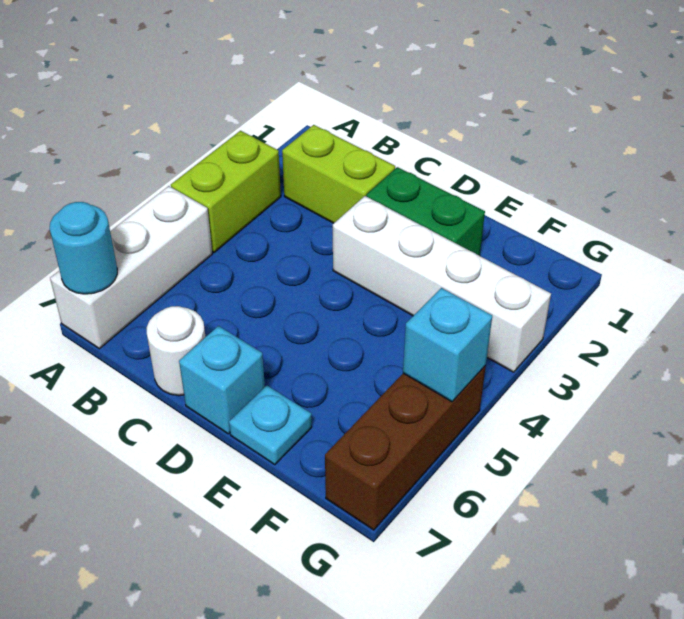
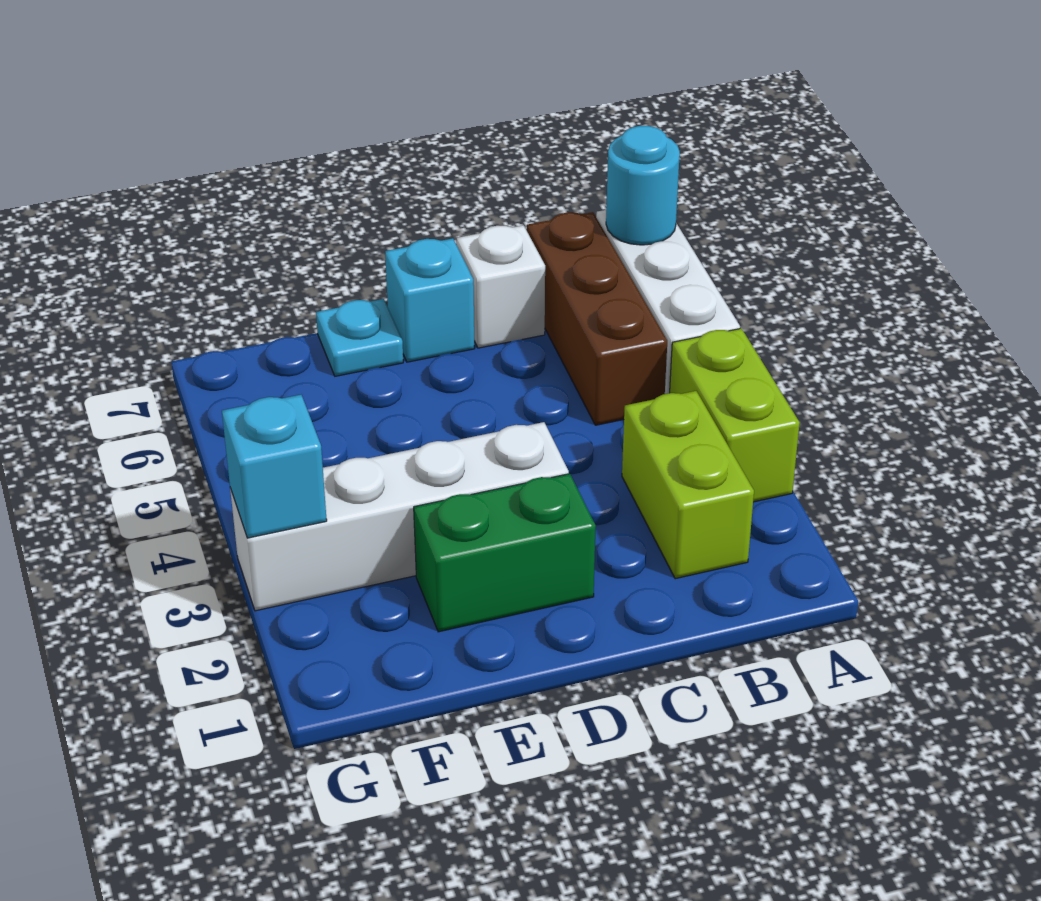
lime brick B2:C2 level 1 -> lime brick B2:B3 level 1
white round brick C7 level 1 -> white brick C7 level 1
brown brick G5:G7 level 1 -> brown brick B5:B7 level 1
cyan brick G5 level 2 -> cyan brick G3 level 2

